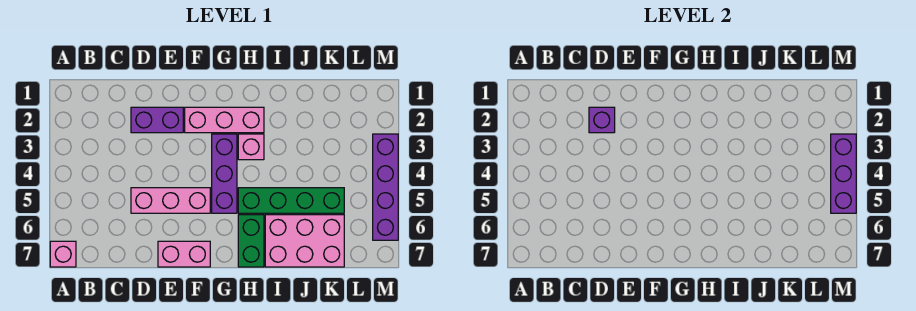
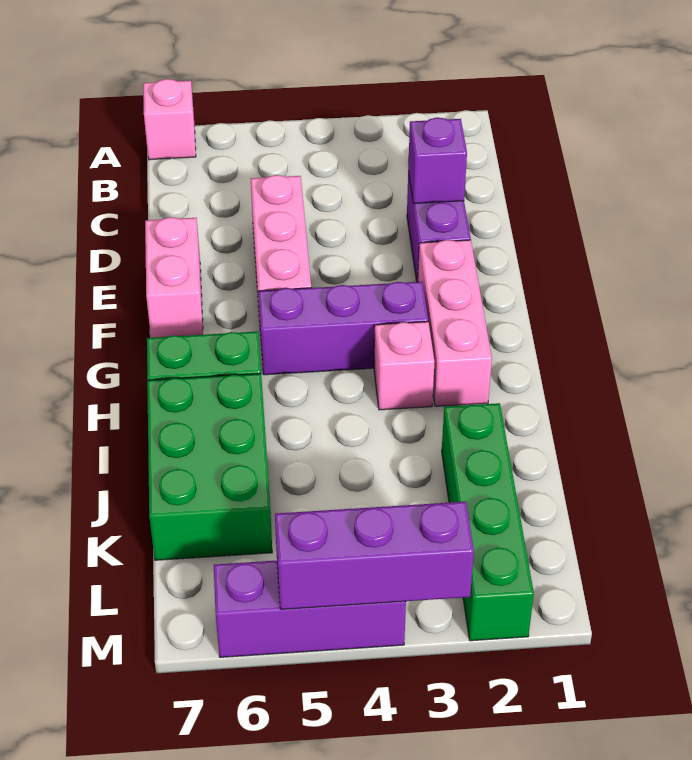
green brick H5:K5 level 1 -> green brick J2:M2 level 1
pink brick I6:K7 level 1 -> green brick I6:K7 level 1
purple brick M3:M6 level 1 -> purple brick M4:M6 level 1

